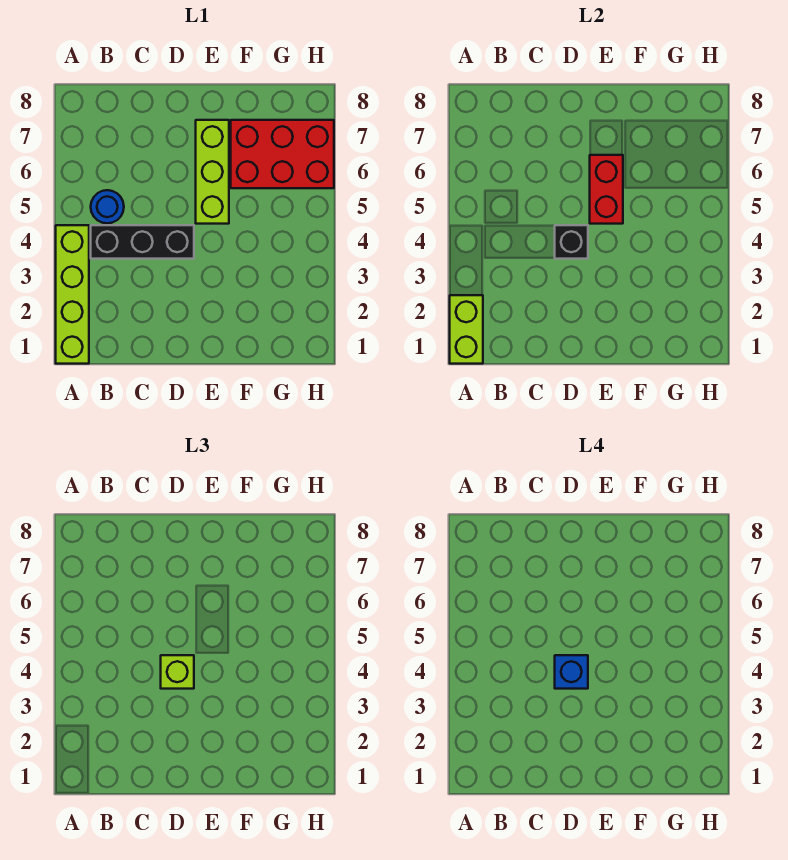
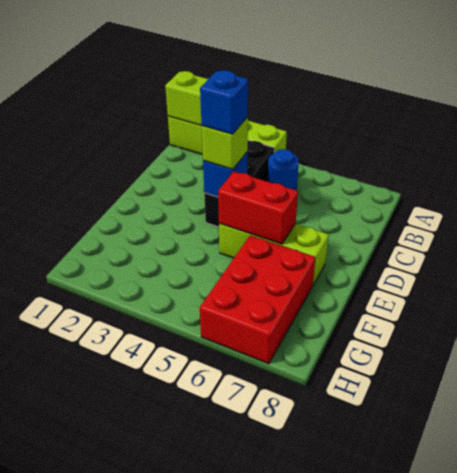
black brick D4 level 2 -> blue brick D4 level 2

